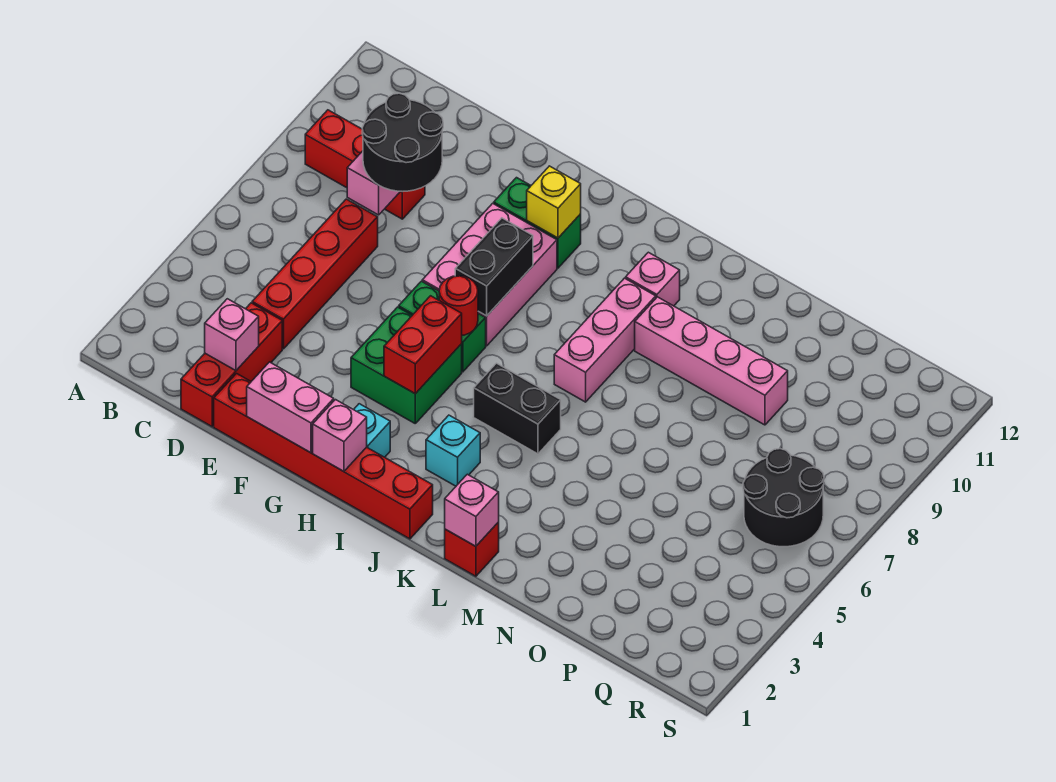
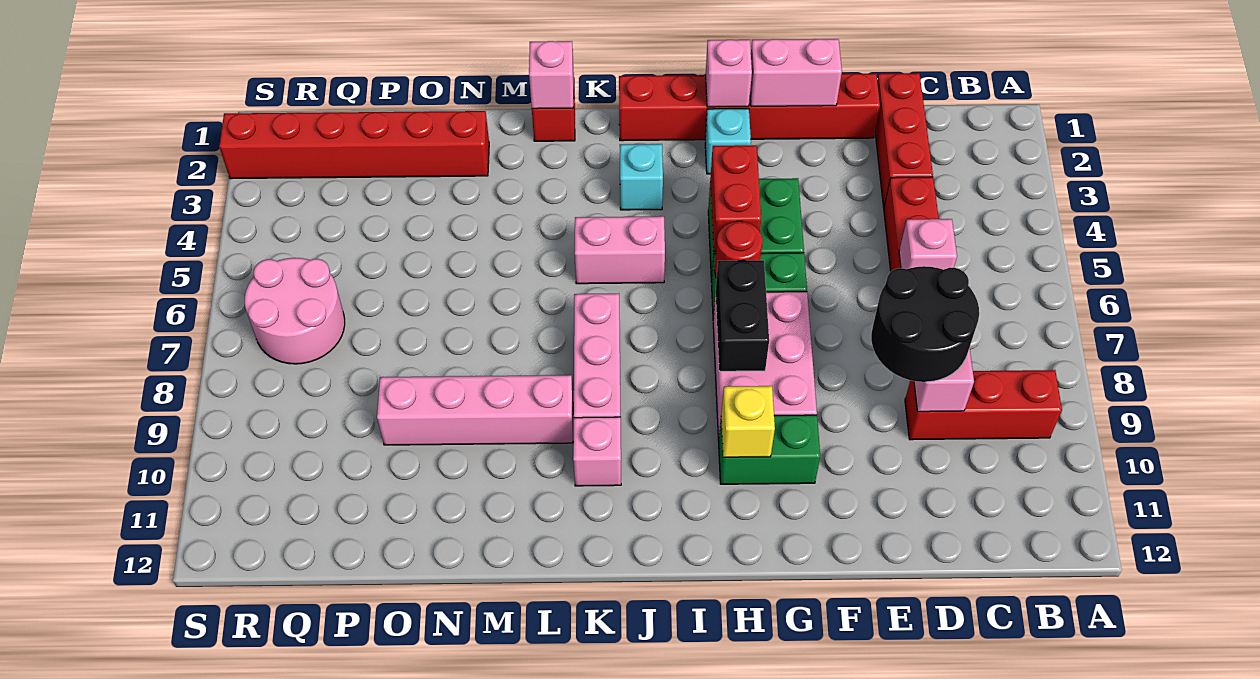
pink brick D2 level 2 -> pink brick D6 level 2
black brick J5:K5 level 1 -> pink brick J5:K5 level 1
none -> red brick N2:S2 level 1
black round brick Q6:R7 level 1 -> pink round brick Q6:R7 level 1

